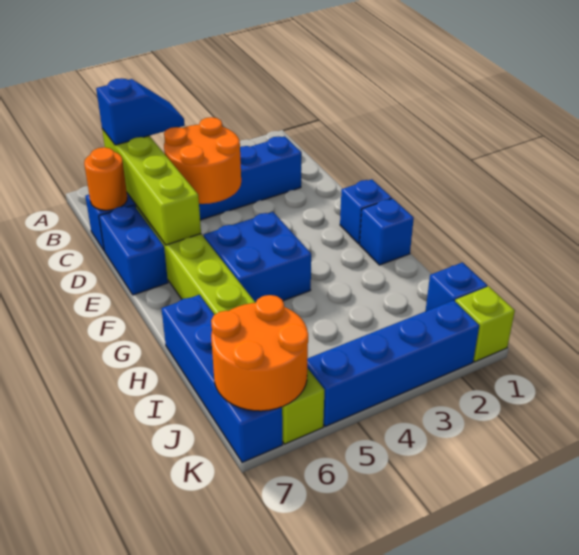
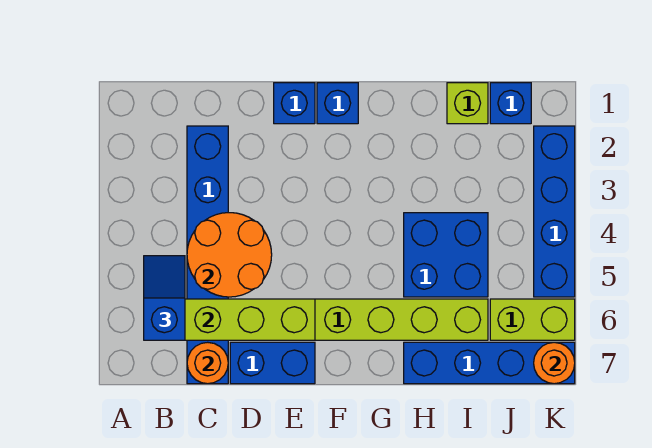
blue brick F4:G5 level 1 -> blue brick H4:I5 level 1
blue brick G1 level 1 -> blue brick E1 level 1
orange round brick J6:K7 level 2 -> orange round brick K7 level 2
lime brick K1 level 1 -> lime brick I1 level 1

